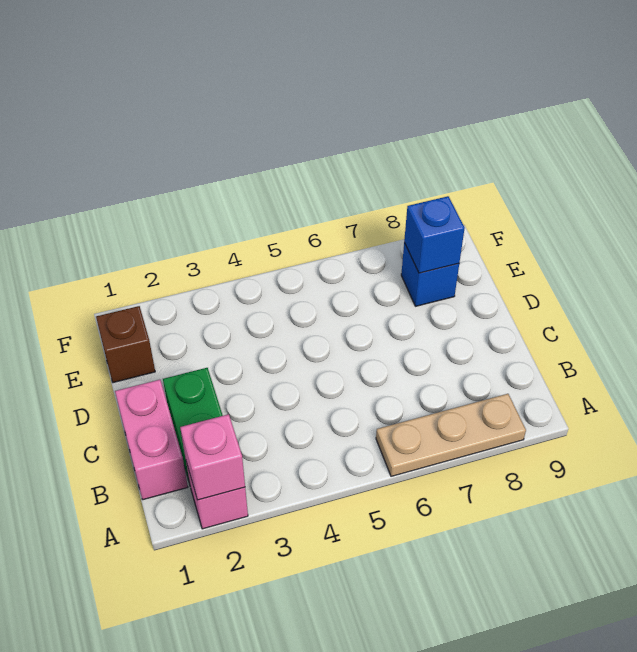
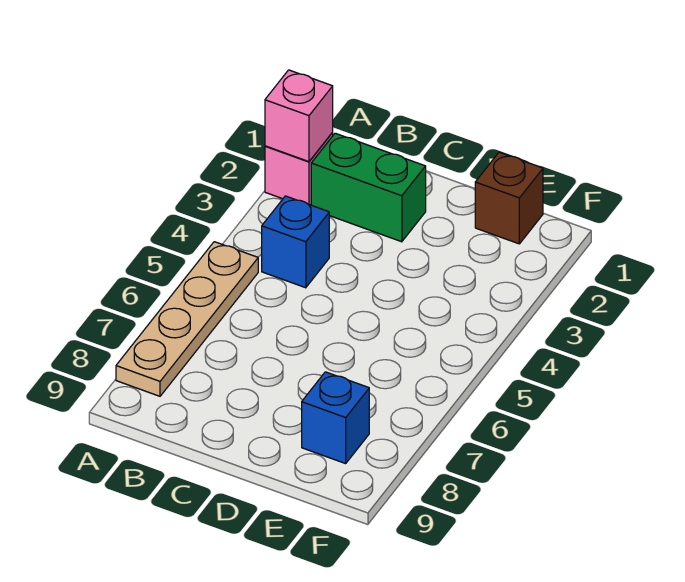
tan plate A6:A8 level 1 -> tan plate A5:A8 level 1
pink brick B1:C1 level 1 -> none
blue brick E8 level 2 -> blue brick B4 level 1

